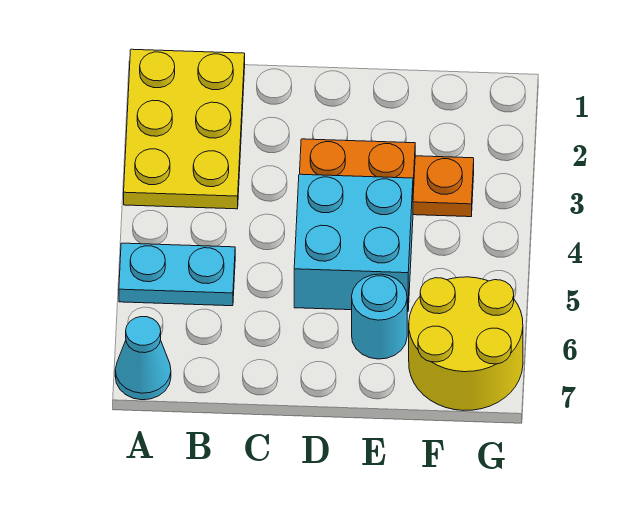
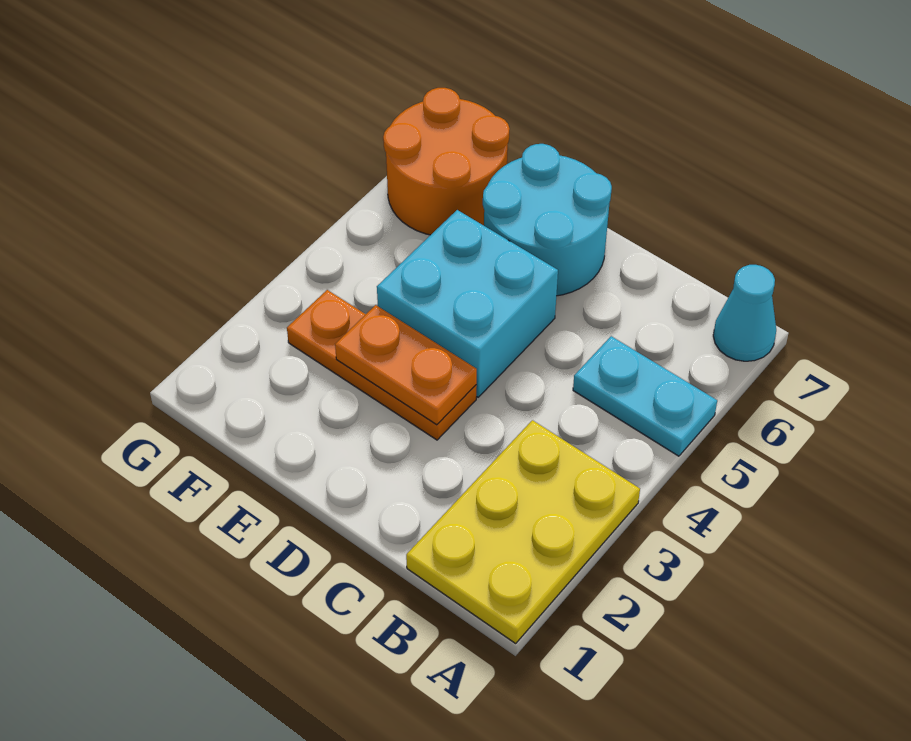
cyan round brick E6 level 1 -> cyan round brick D6:E7 level 1
yellow round brick F6:G7 level 1 -> orange round brick F6:G7 level 1

